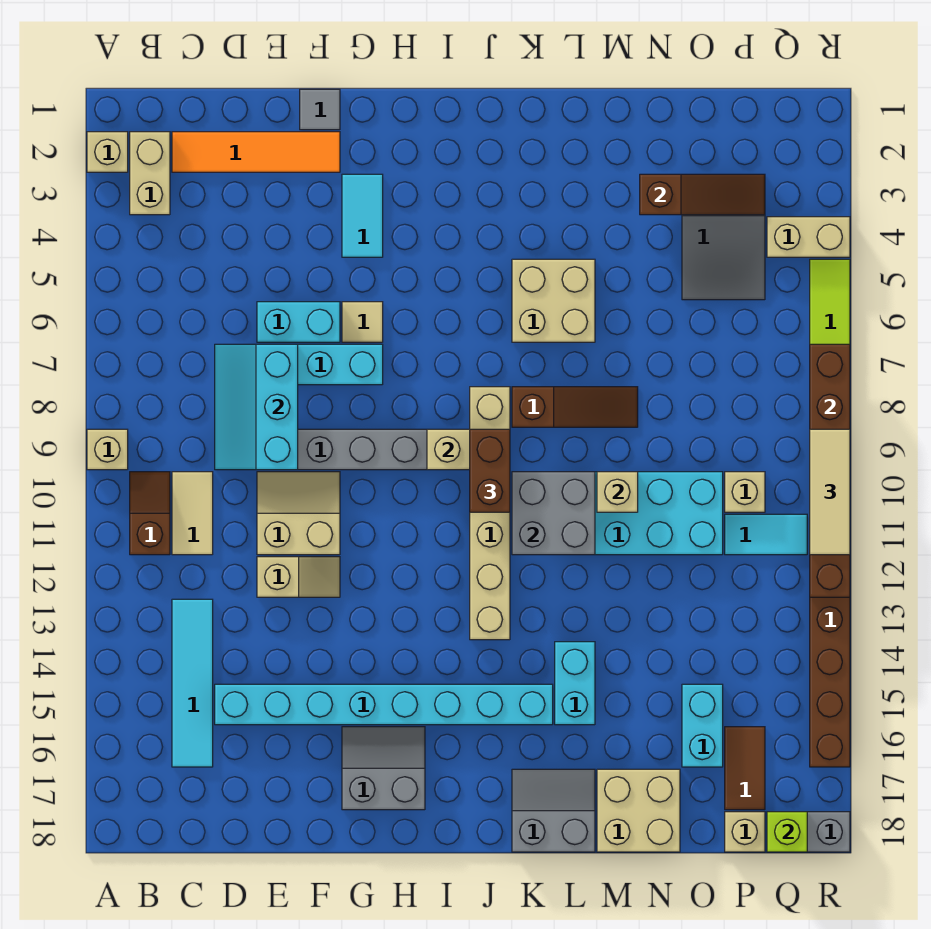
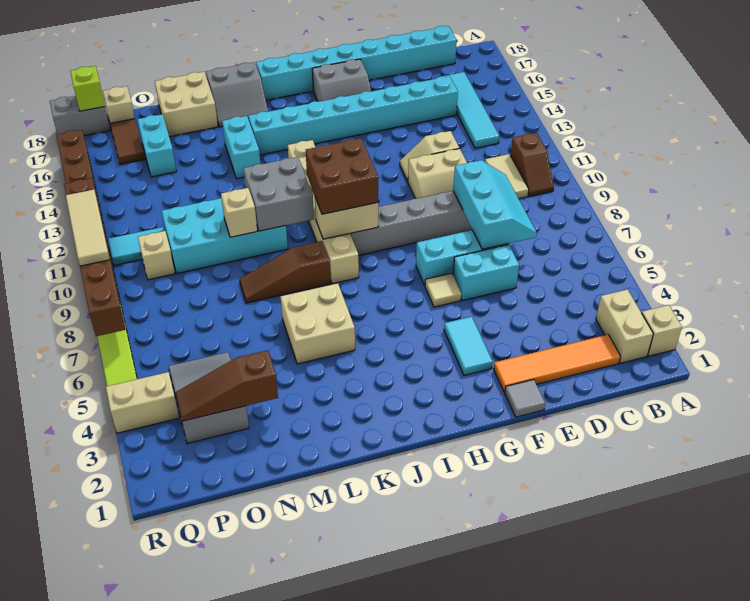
tan brick A9 level 1 -> none
none -> cyan brick C18:J18 level 1
brown brick J9:J10 level 3 -> brown brick I9:J10 level 3

